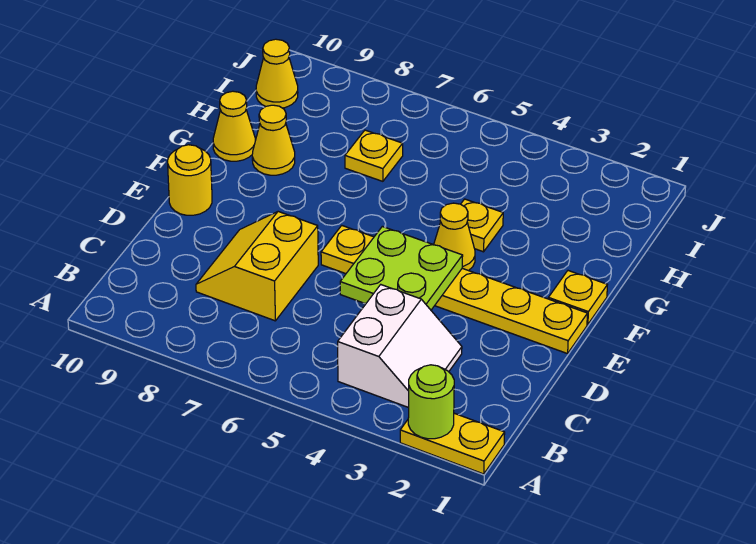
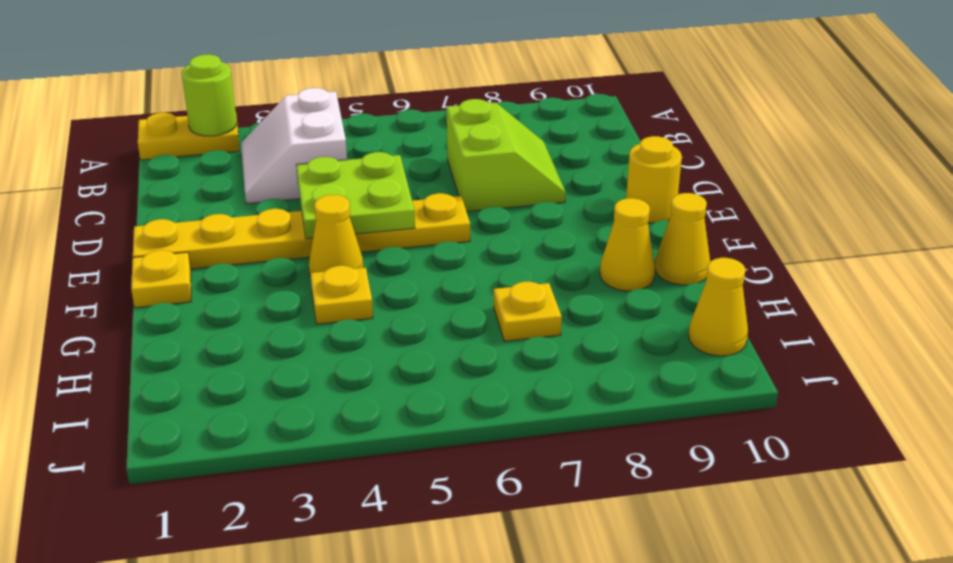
yellow slope C7:D8 level 1 top 7 -> lime slope C7:D8 level 1 top 7

